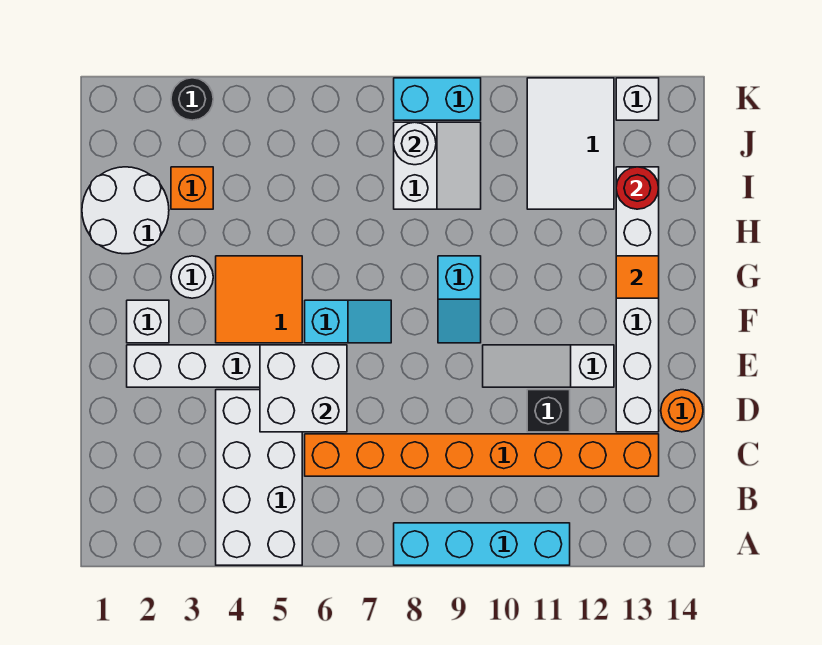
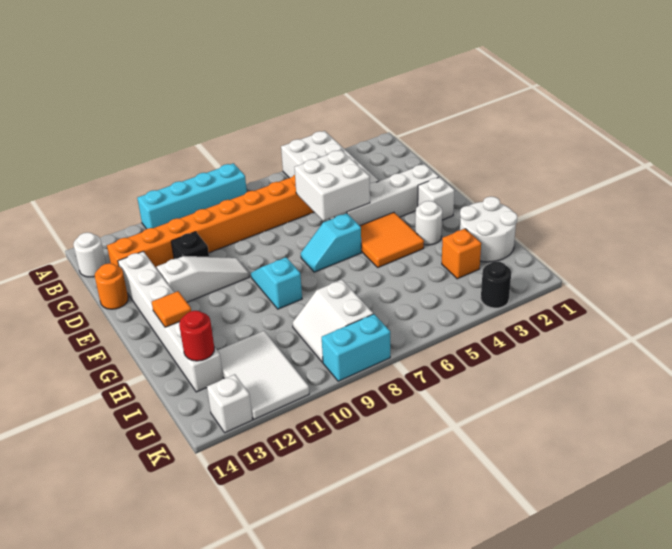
white round brick J8 level 2 -> white round brick B14 level 1

